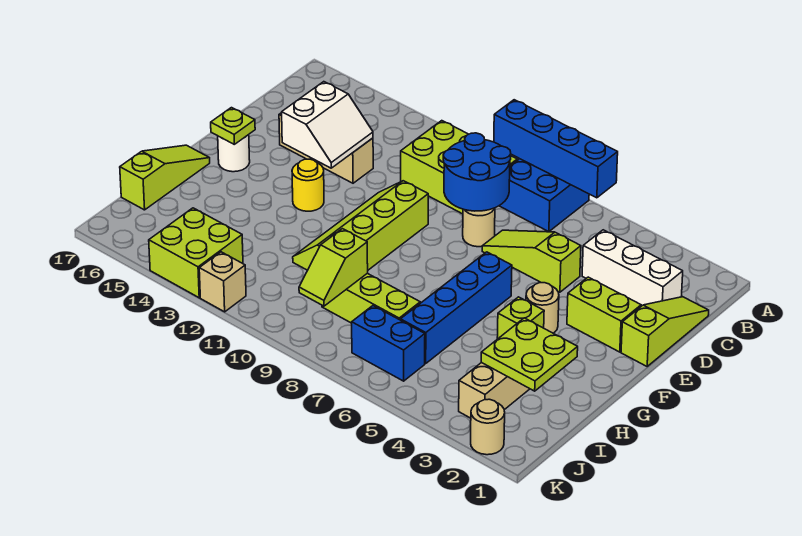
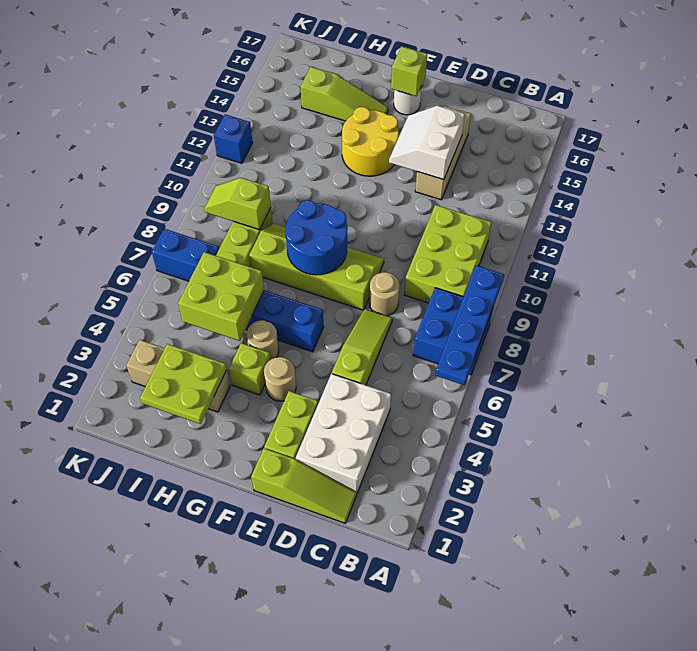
blue brick A6:A9 level 2 -> blue plate A6:A9 level 2
white brick C2:C4 level 1 -> white brick C2:D4 level 1
blue round brick C8:D9 level 2 -> blue round brick F8:G9 level 2
white slope D13:E14 level 2 top 14 -> white slope D13:E14 level 2 top D
lime slope E10:H11 level 1 top 10 -> lime slope E8:H9 level 1 top 8
yellow round brick F13 level 1 -> yellow round brick F13:G14 level 1
lime plate F16 level 2 -> lime brick F16 level 2
lime slope G17:I17 level 1 top I -> lime slope G15:I15 level 1 top I
blue brick J6:J7 level 1 -> blue brick J7:K7 level 1
lime brick J13:K14 level 1 -> lime brick H5:I6 level 2
tan round brick K2 level 1 -> tan round brick G5 level 1
tan brick K12 level 1 -> blue brick K12 level 1

